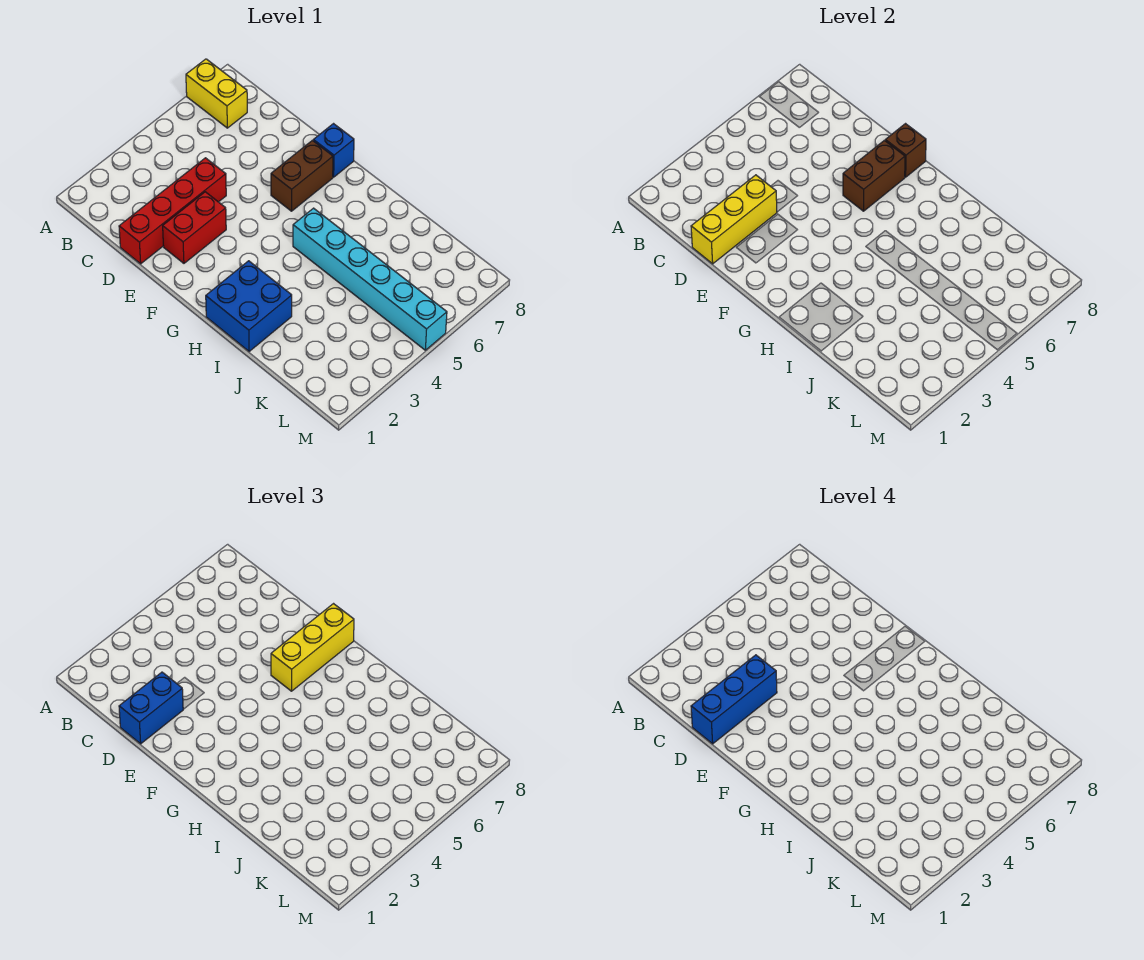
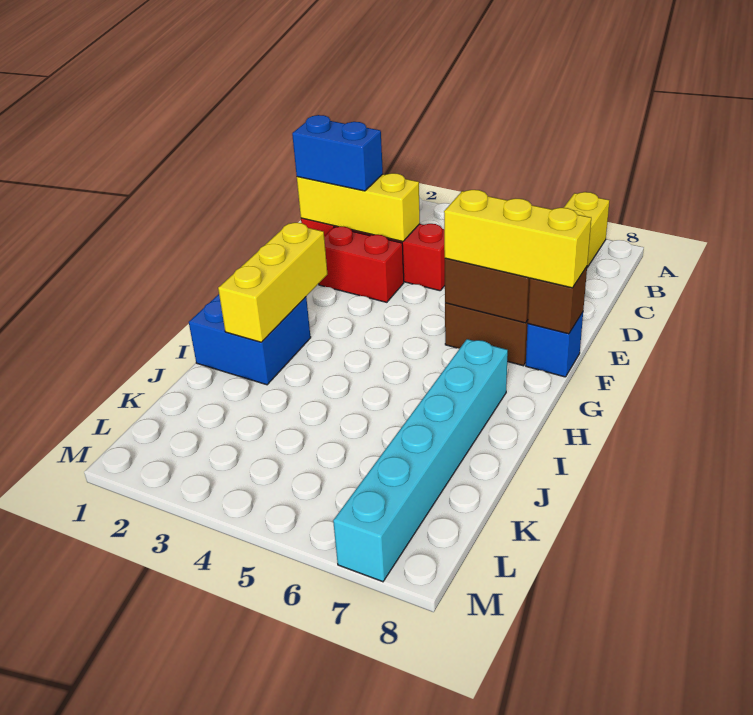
blue brick D1:D3 level 4 -> none
none -> yellow brick G2:I2 level 2
cyan brick H5:M5 level 1 -> cyan brick H7:M7 level 1

